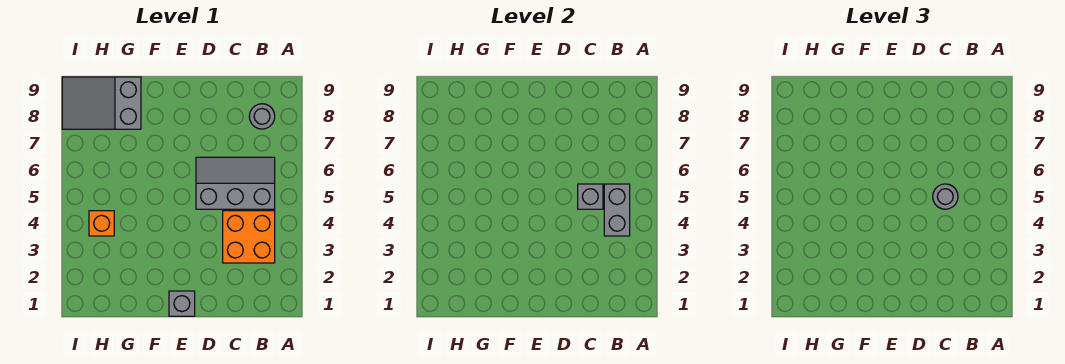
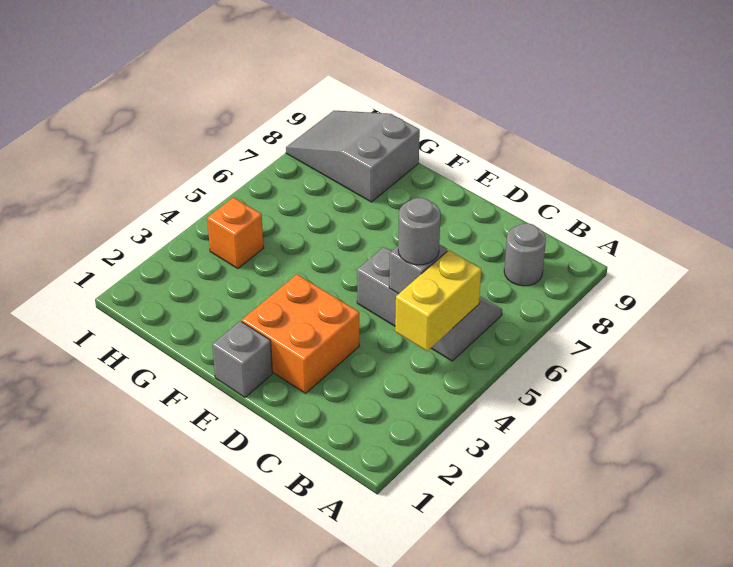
orange brick B3:C4 level 1 -> orange brick D2:E3 level 1
grey brick B4:B5 level 2 -> yellow brick B4:B5 level 2

